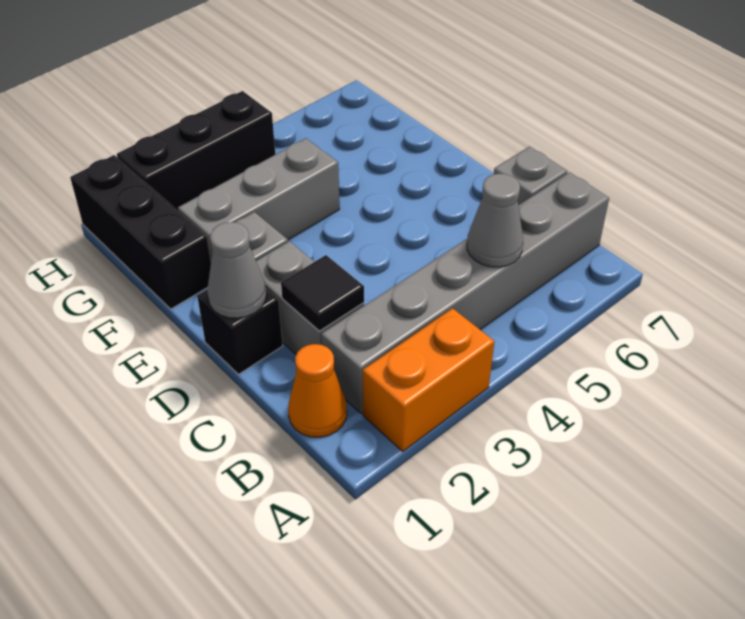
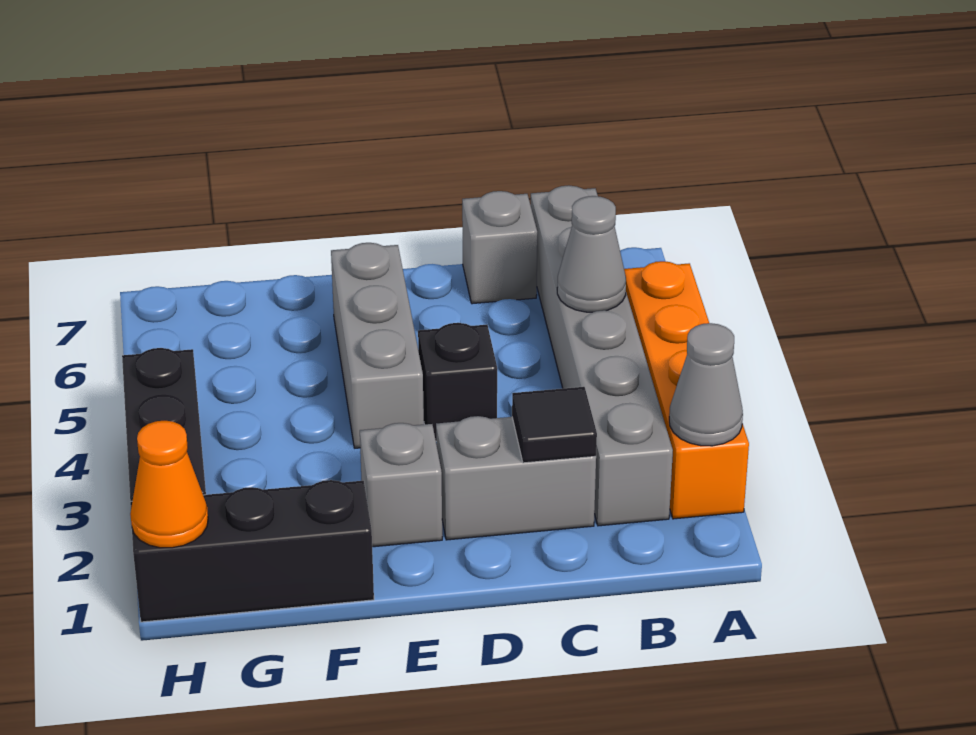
orange brick A2:A3 level 1 -> orange brick A2:A5 level 1
orange cone B1 level 1 -> orange cone H1 level 2
black brick D1 level 1 -> black brick D4 level 1
grey cone D1 level 2 -> grey cone A2 level 2
grey brick F2:F4 level 1 -> grey brick E4:E6 level 1

